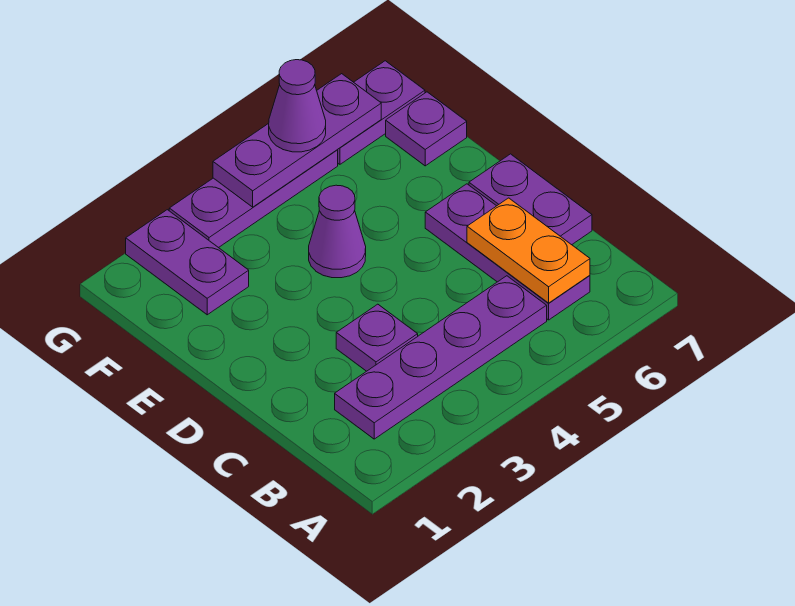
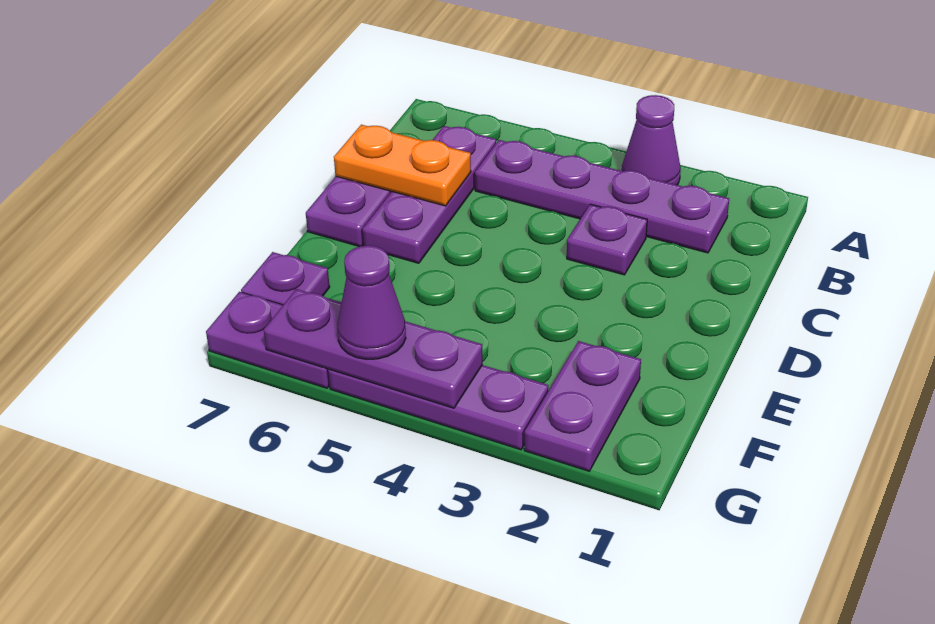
orange plate B6:C6 level 2 -> orange plate C6:C7 level 2
purple cone E4 level 1 -> purple cone A3 level 1

